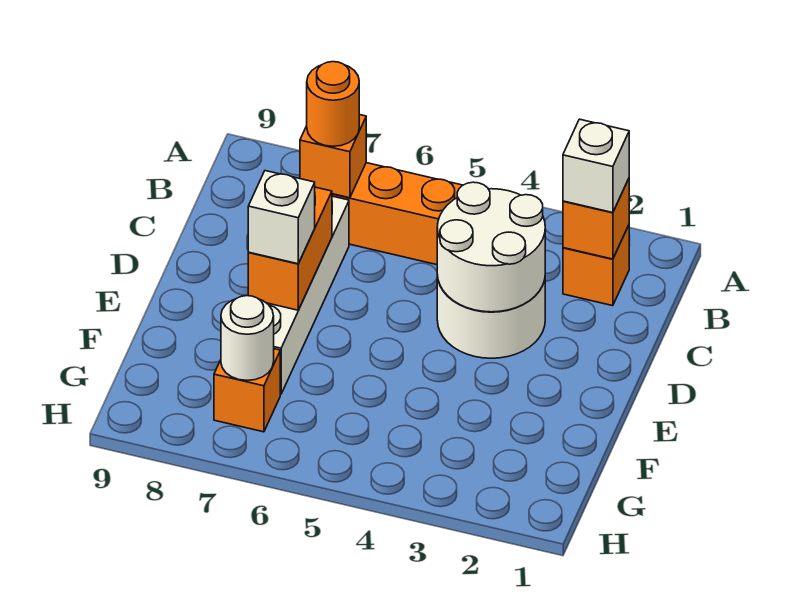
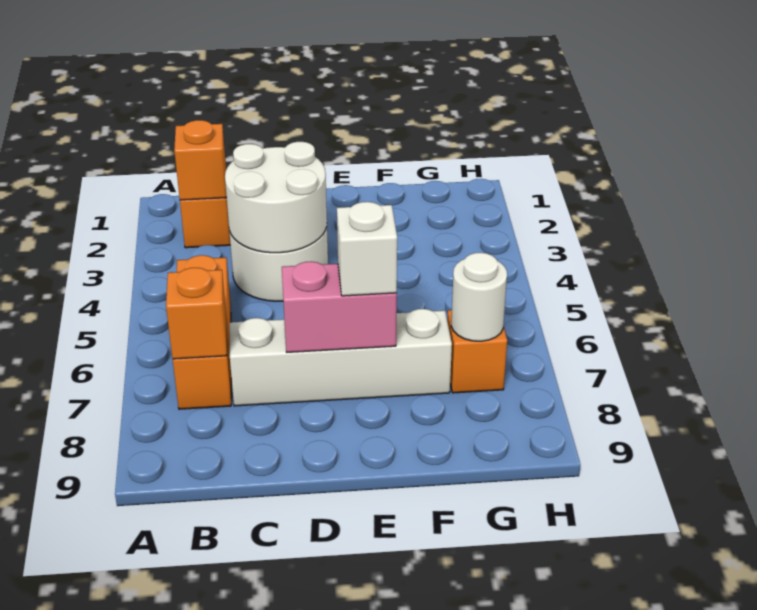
white brick B2 level 3 -> none
orange round brick B7 level 3 -> none
orange brick D7:E7 level 2 -> pink brick D7:E7 level 2

